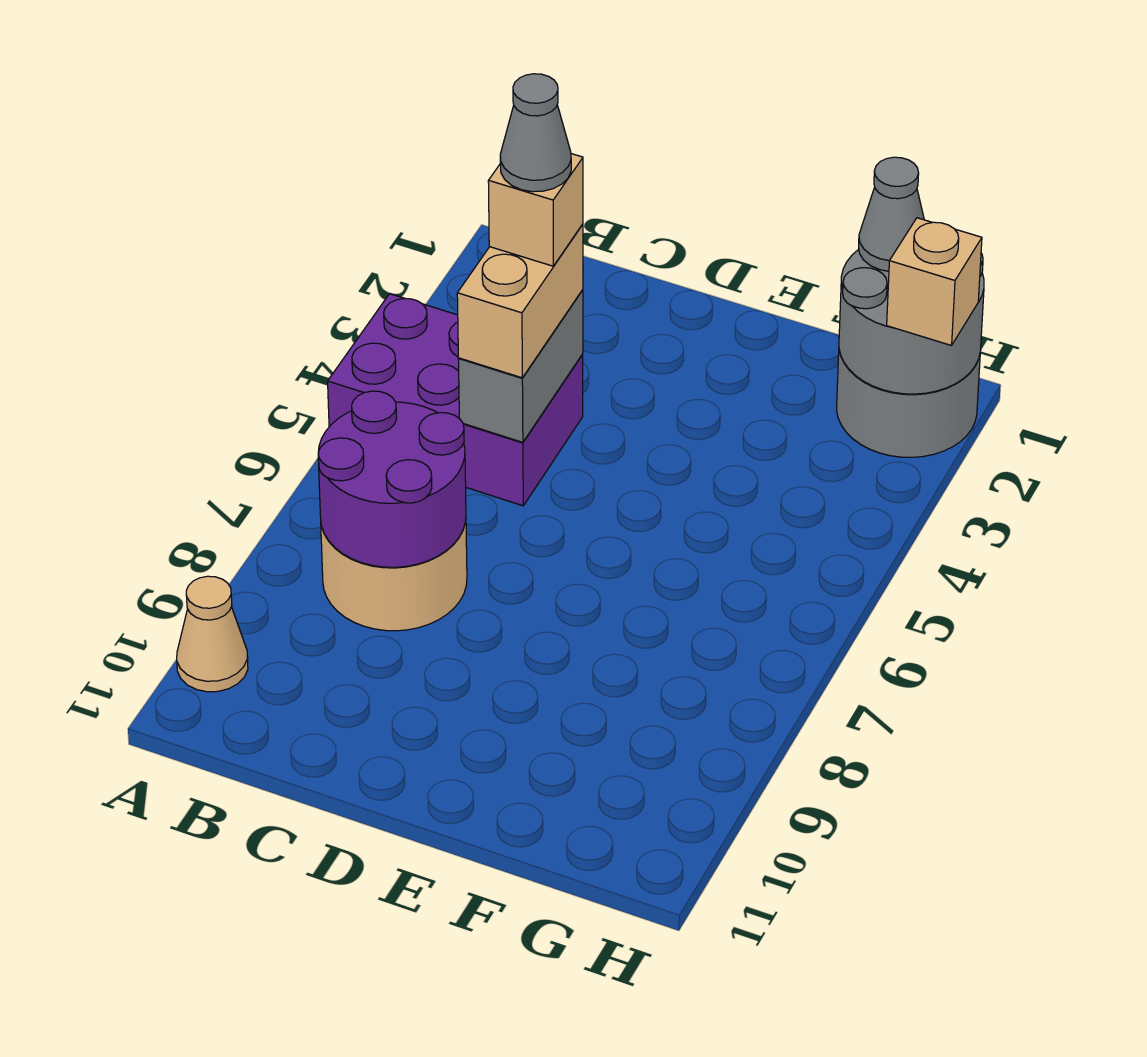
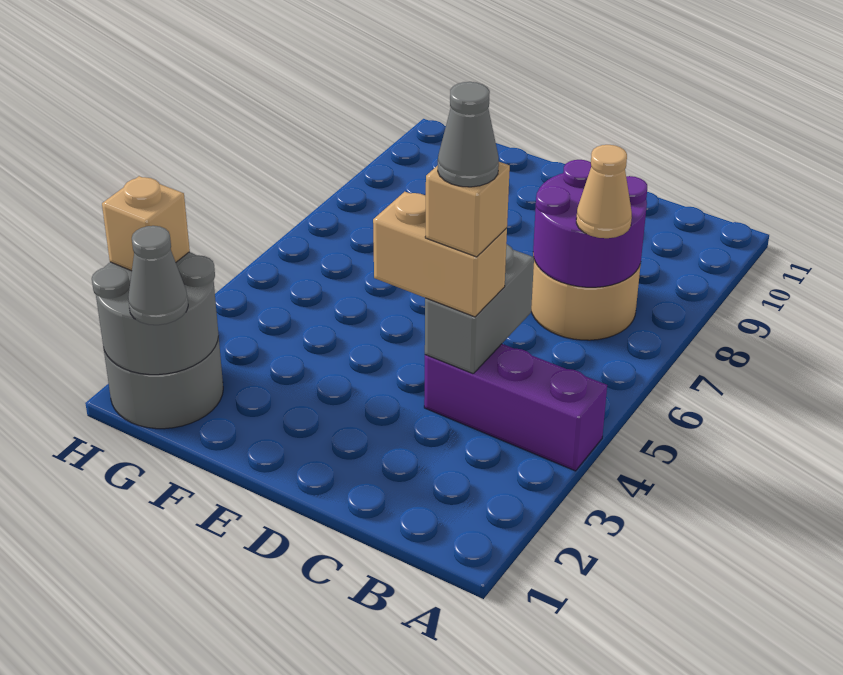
purple brick A4:C5 level 1 -> purple brick A4:C4 level 1
tan cone A10 level 1 -> tan cone B7 level 3
tan brick C4:C5 level 3 -> tan brick C4:D4 level 3

